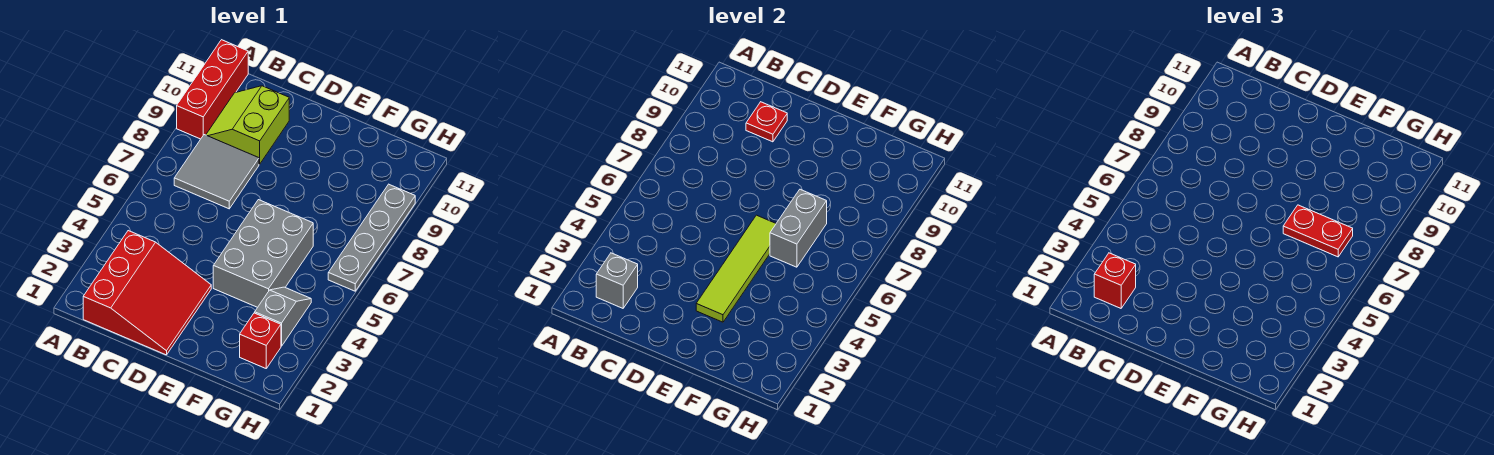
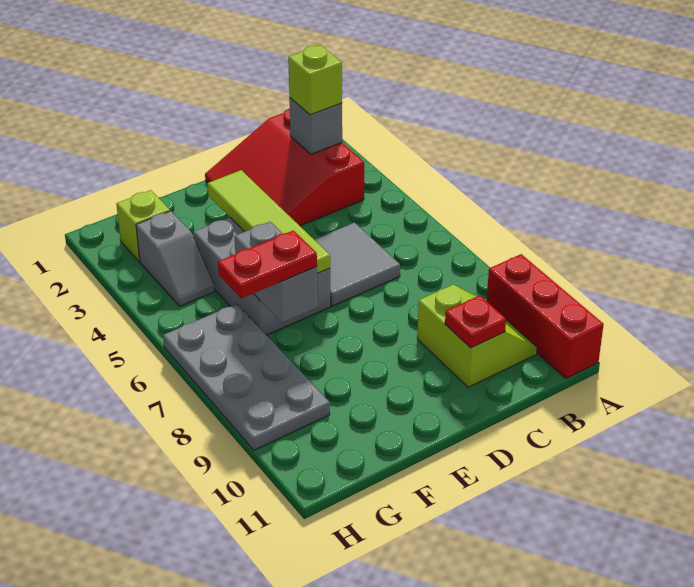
red brick B2 level 3 -> lime brick B2 level 3
grey tile B7:C8 level 1 -> grey tile C5:D6 level 1
red brick G2 level 1 -> lime brick G2 level 1
grey plate H6:H9 level 1 -> grey plate G6:H9 level 1

